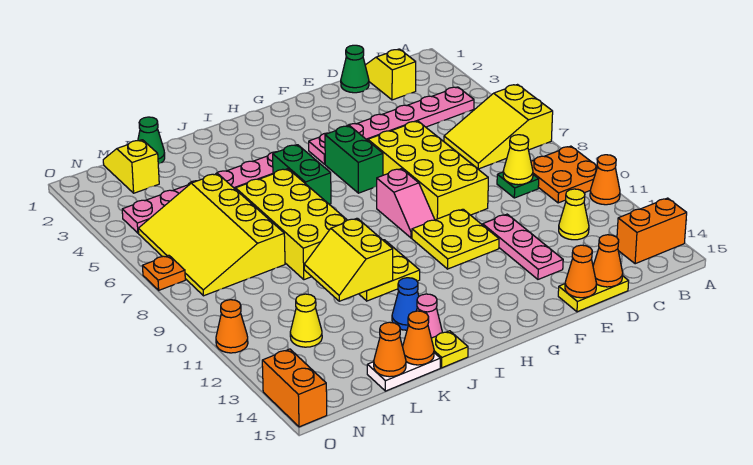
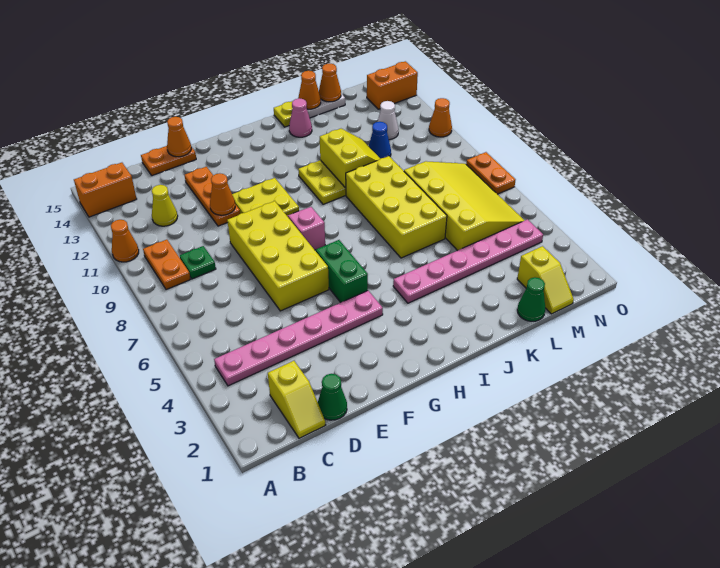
yellow slope A6:C7 level 1 top A -> none
orange plate A9:B10 level 1 -> orange plate B9:B10 level 1
yellow cone C9 level 2 -> none
yellow plate D15:E15 level 1 -> orange plate D15:E15 level 1
orange cone D15 level 2 -> orange cone E11 level 2
pink plate E11:E13 level 1 -> orange plate E11:E13 level 1
green brick I5:I6 level 1 -> none
blue cone J13 level 1 -> blue cone L11 level 1
yellow cone M12 level 1 -> white cone M12 level 1
orange plate O7 level 1 -> orange plate O7:O8 level 1
orange brick O14:O15 level 1 -> orange brick N14:O14 level 1

